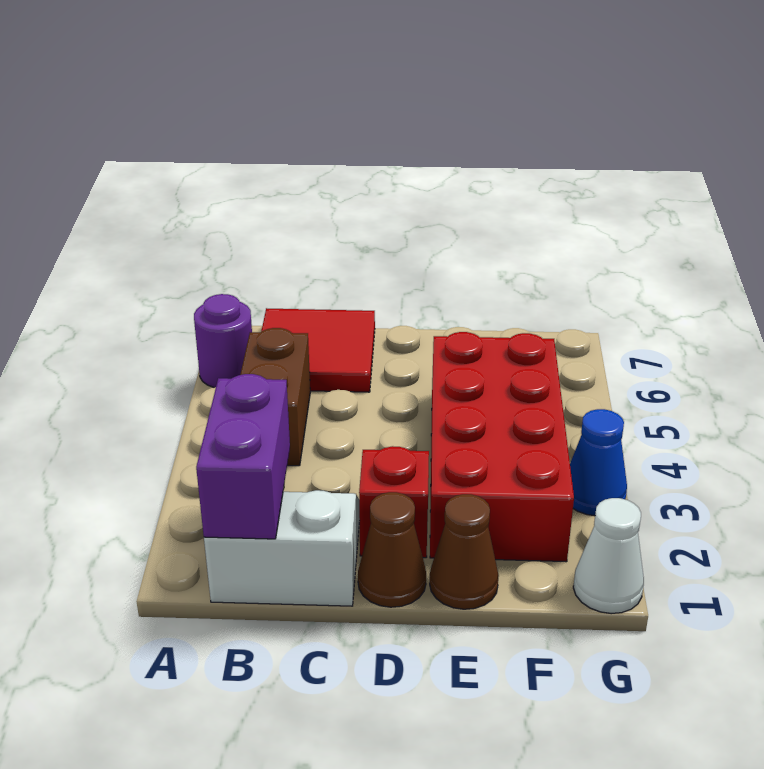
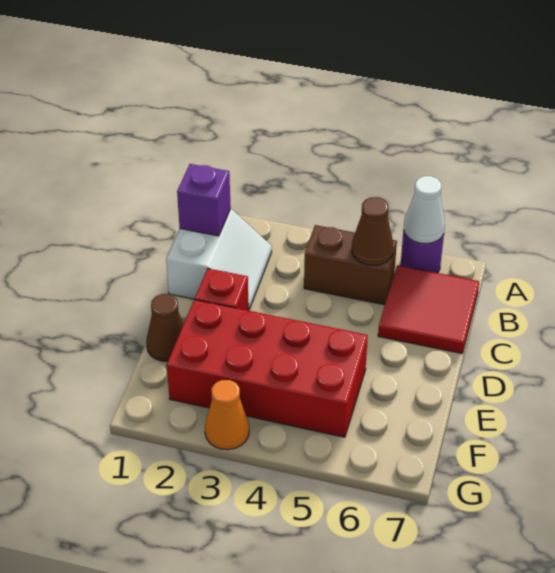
purple brick B1:B2 level 2 -> purple brick B1 level 2
brown cone D1 level 1 -> brown cone B5 level 2
white cone G1 level 1 -> white cone A6 level 2
blue cone G3 level 1 -> orange cone G3 level 1

